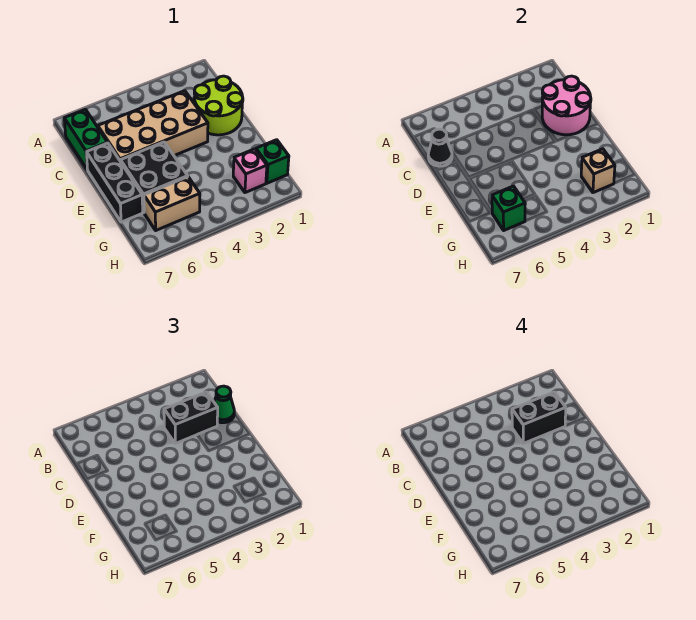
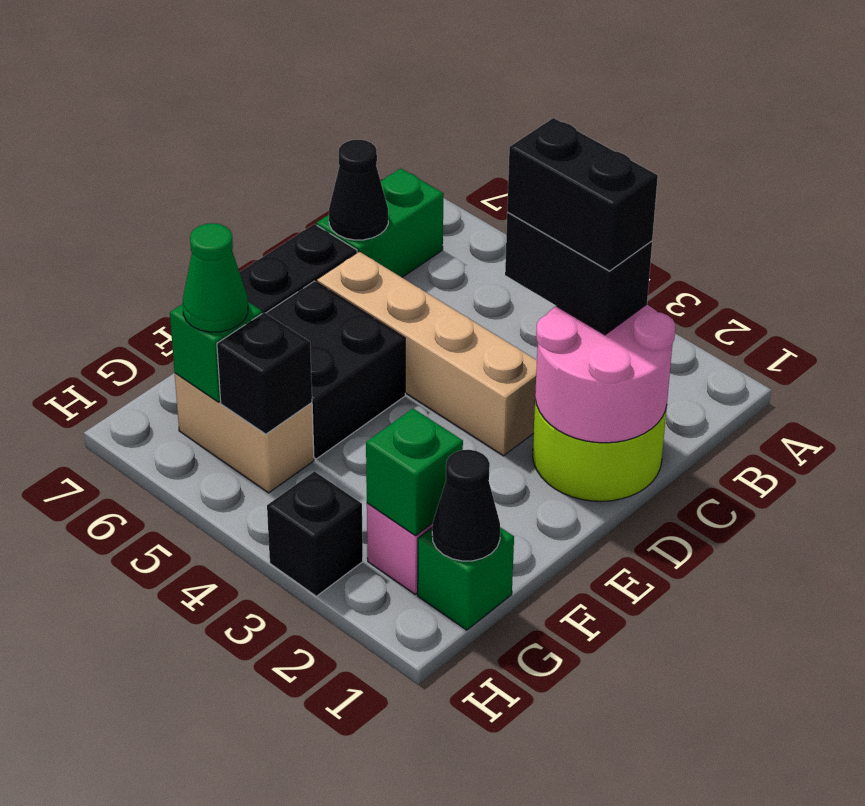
green cone C1 level 3 -> green cone G6 level 3
tan brick C3:D6 level 1 -> tan brick D3:D6 level 1
none -> black cone G1 level 2
tan brick G2 level 2 -> green brick G2 level 2
none -> black brick G5 level 2
none -> black brick H3 level 1

